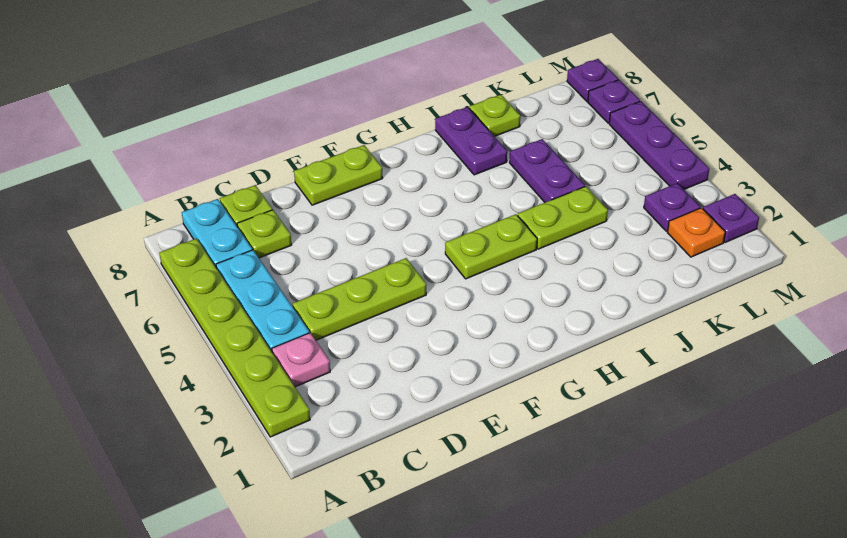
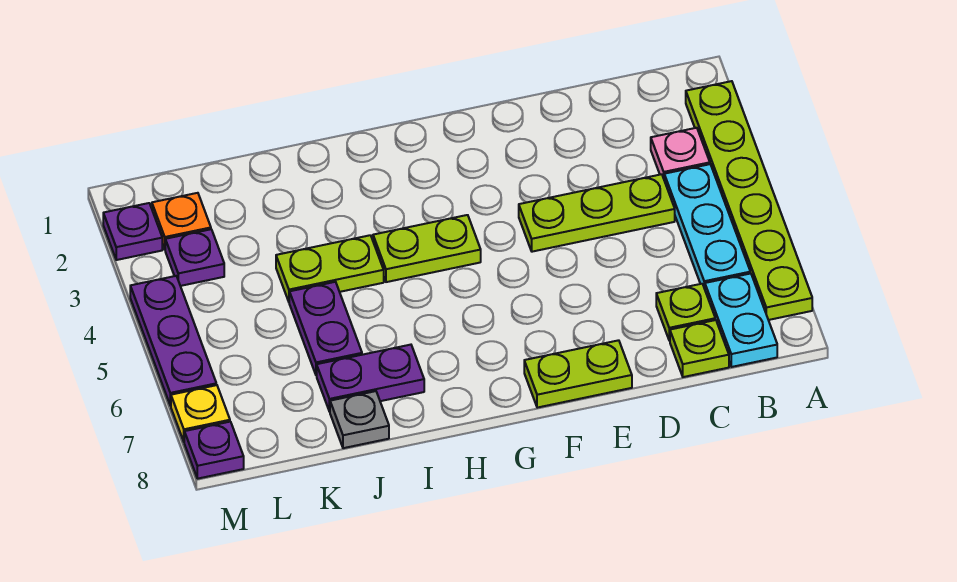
purple plate I7:I8 level 1 -> purple plate I7:J7 level 1
lime plate J8 level 1 -> grey plate J8 level 1
purple plate M7 level 1 -> yellow plate M7 level 1

